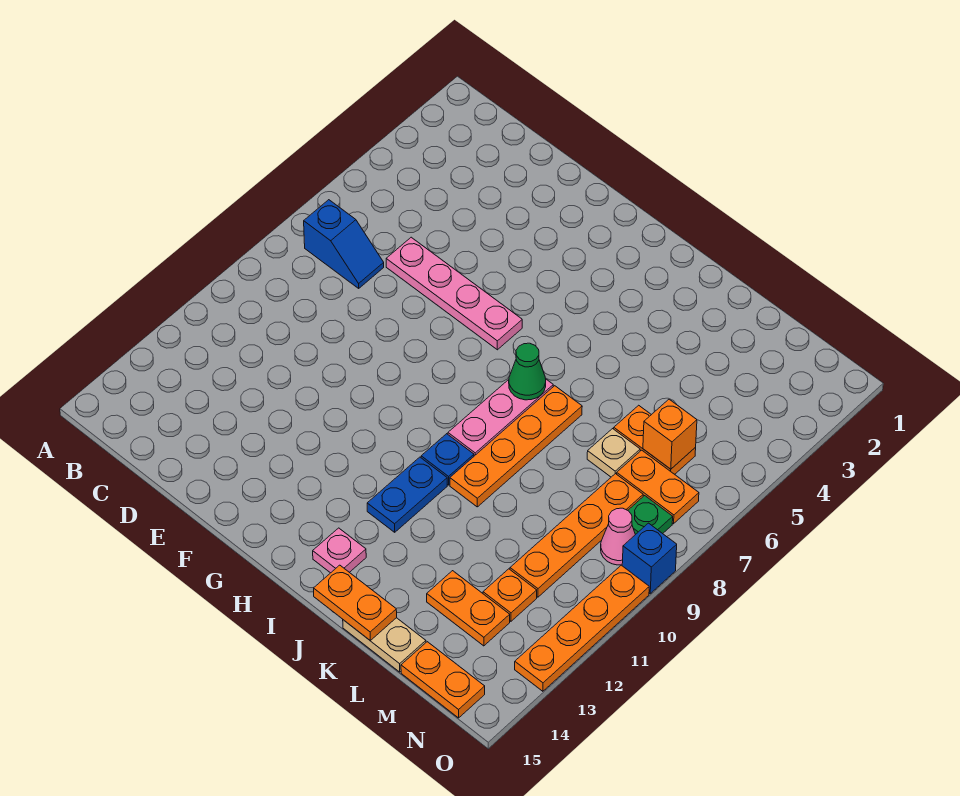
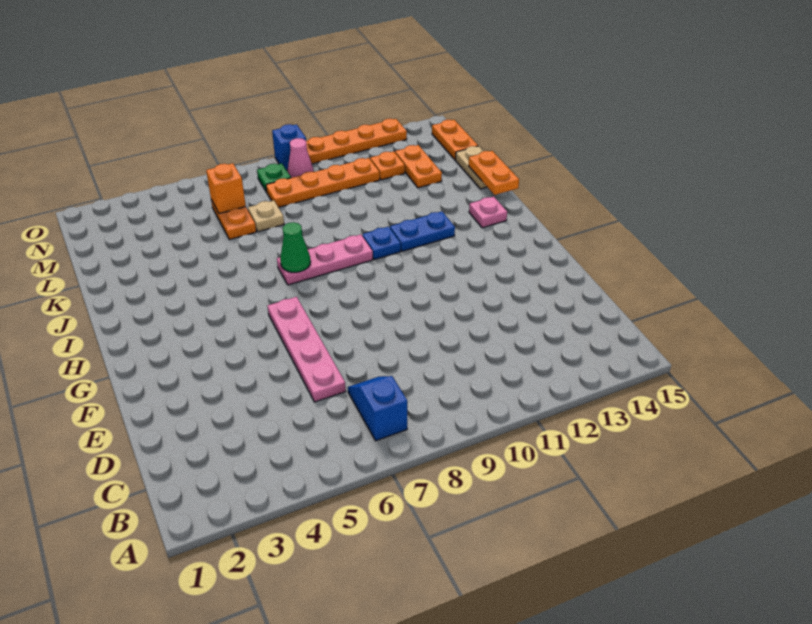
orange plate J7:J10 level 1 -> none
orange plate M7:N7 level 1 -> none

